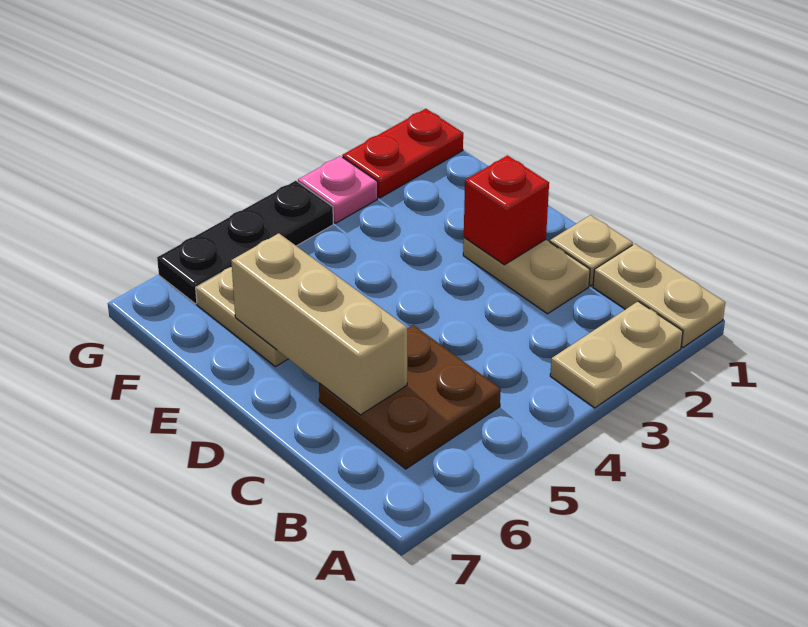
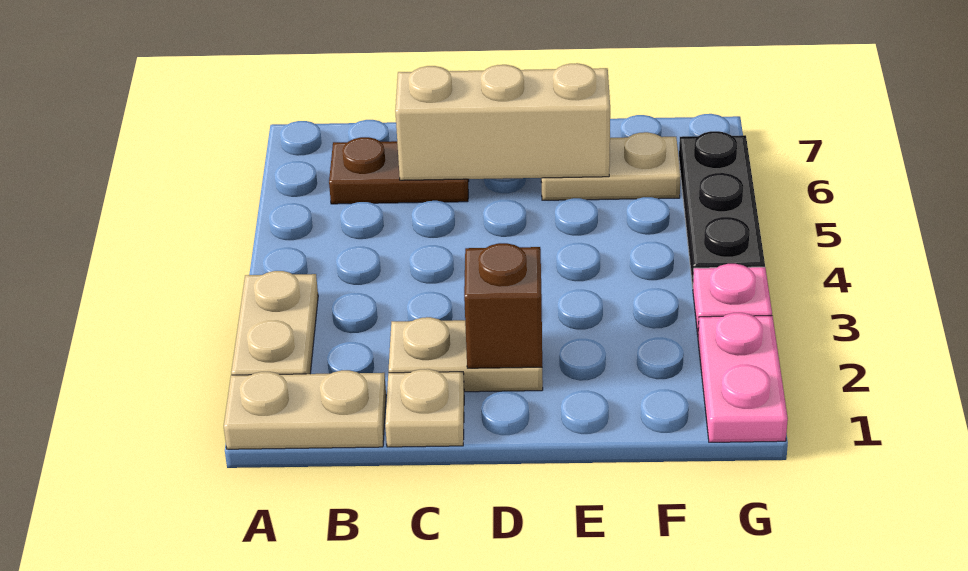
brown plate B5:C6 level 1 -> brown plate B6:C6 level 1
red brick D2 level 2 -> brown brick D2 level 2
red plate G1:G2 level 1 -> pink plate G1:G2 level 1

